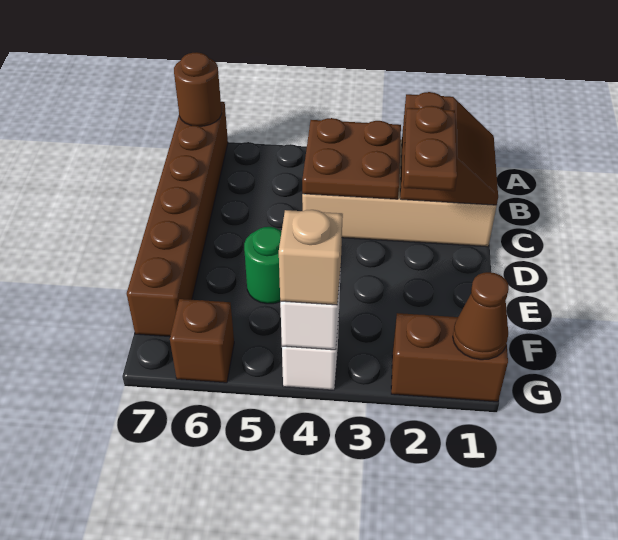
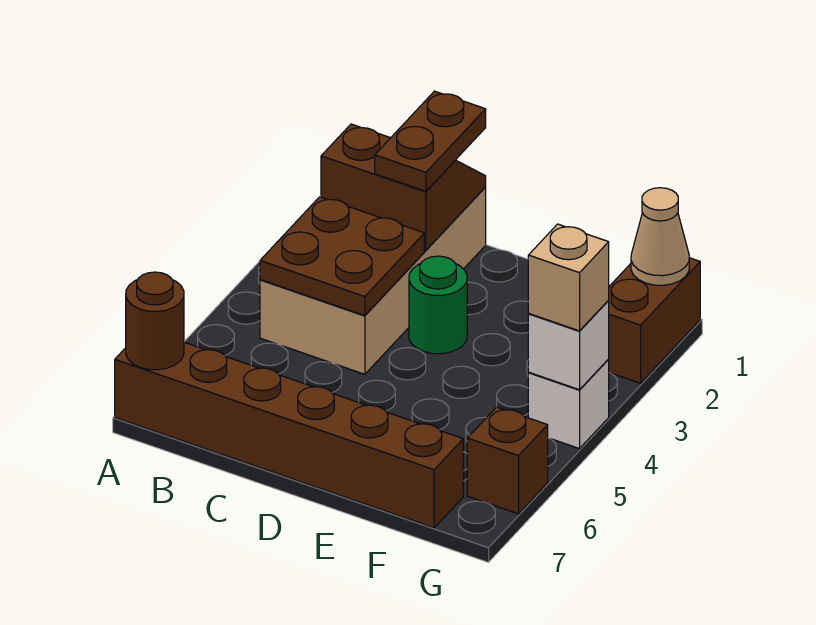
brown plate C2:D2 level 3 -> brown plate C1:C2 level 3
green round brick E5 level 1 -> green round brick D3 level 1
brown cone G1 level 2 -> tan cone G1 level 2

